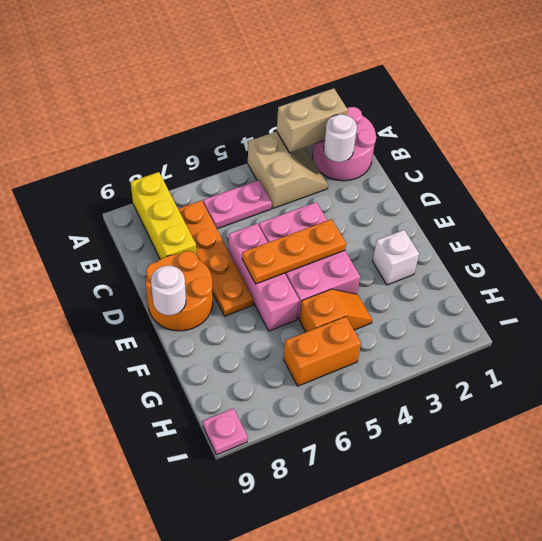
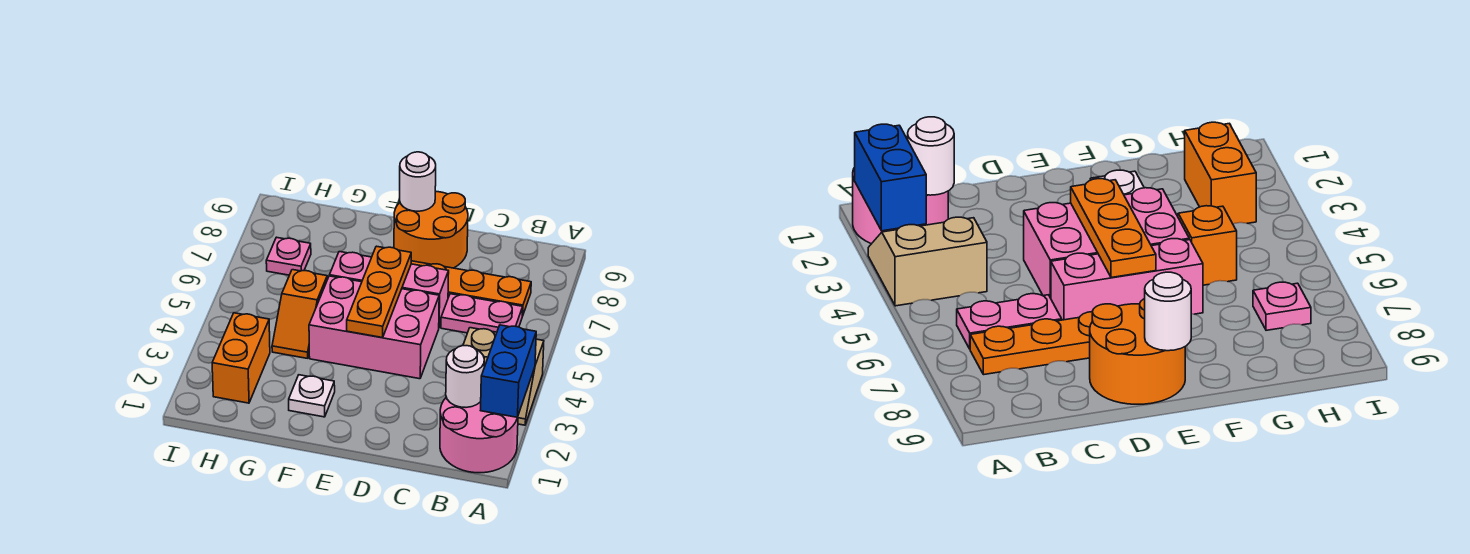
tan brick A2:A3 level 2 -> blue brick A2:A3 level 2
yellow brick A8:C8 level 1 -> none
pink plate B5:B6 level 1 -> pink plate B6:C6 level 1
white brick F2 level 1 -> white plate F2 level 1
orange brick H5:H6 level 1 -> orange brick H2:H3 level 1
pink plate I9 level 1 -> pink plate H7 level 1

